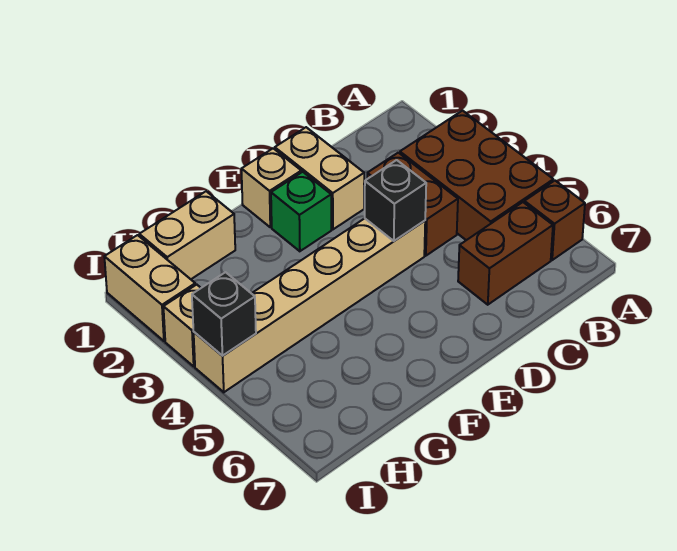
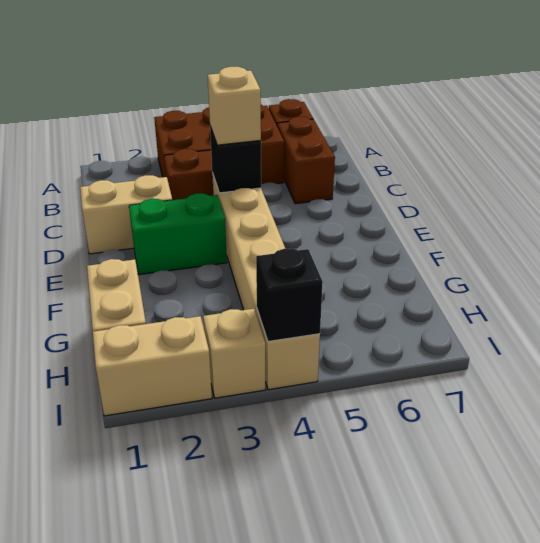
tan brick E1 level 1 -> tan brick D4 level 3
green brick E2 level 1 -> green brick E2:E3 level 1

